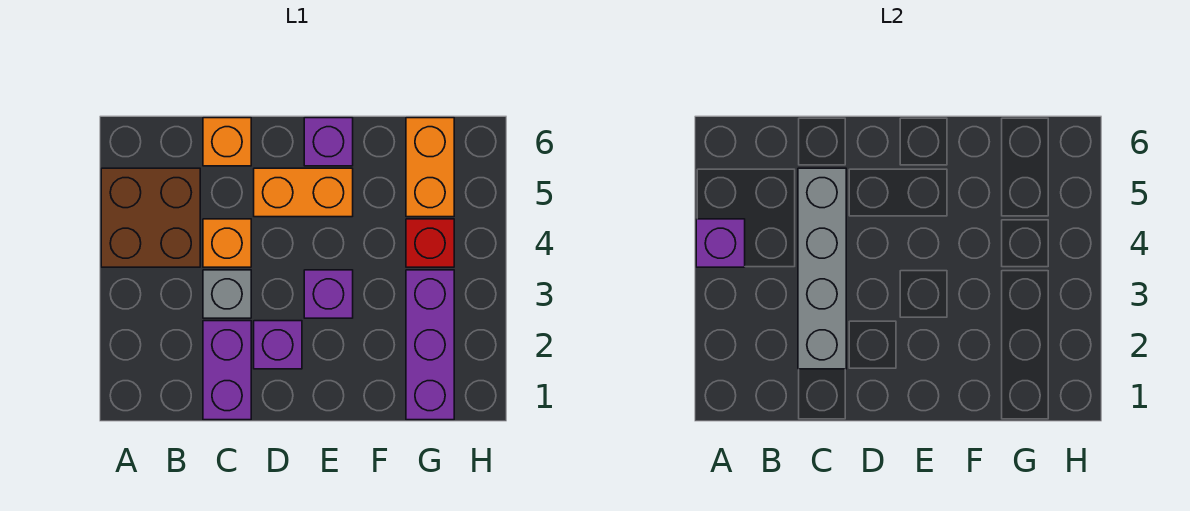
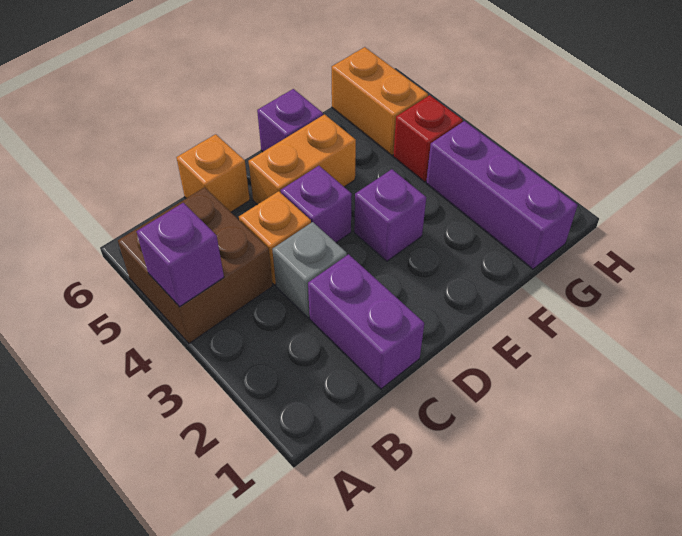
grey brick C2:C5 level 2 -> none
purple brick D2 level 1 -> purple brick D4 level 1

